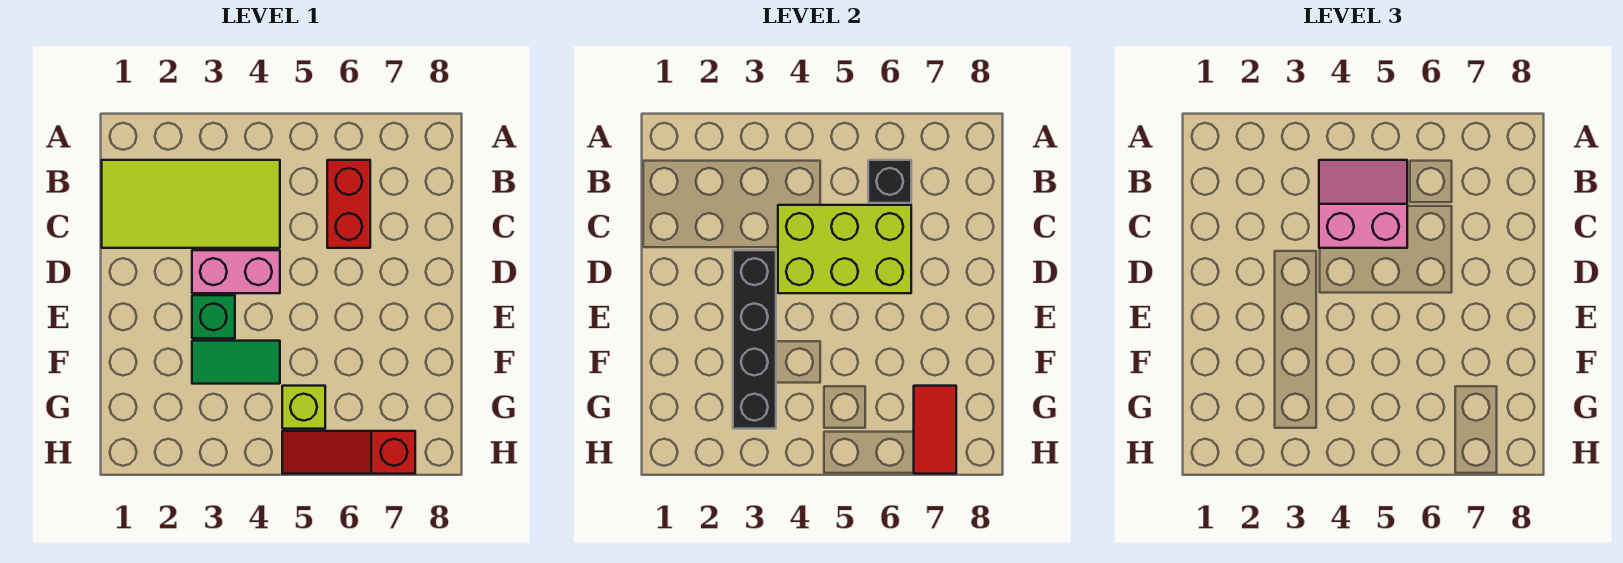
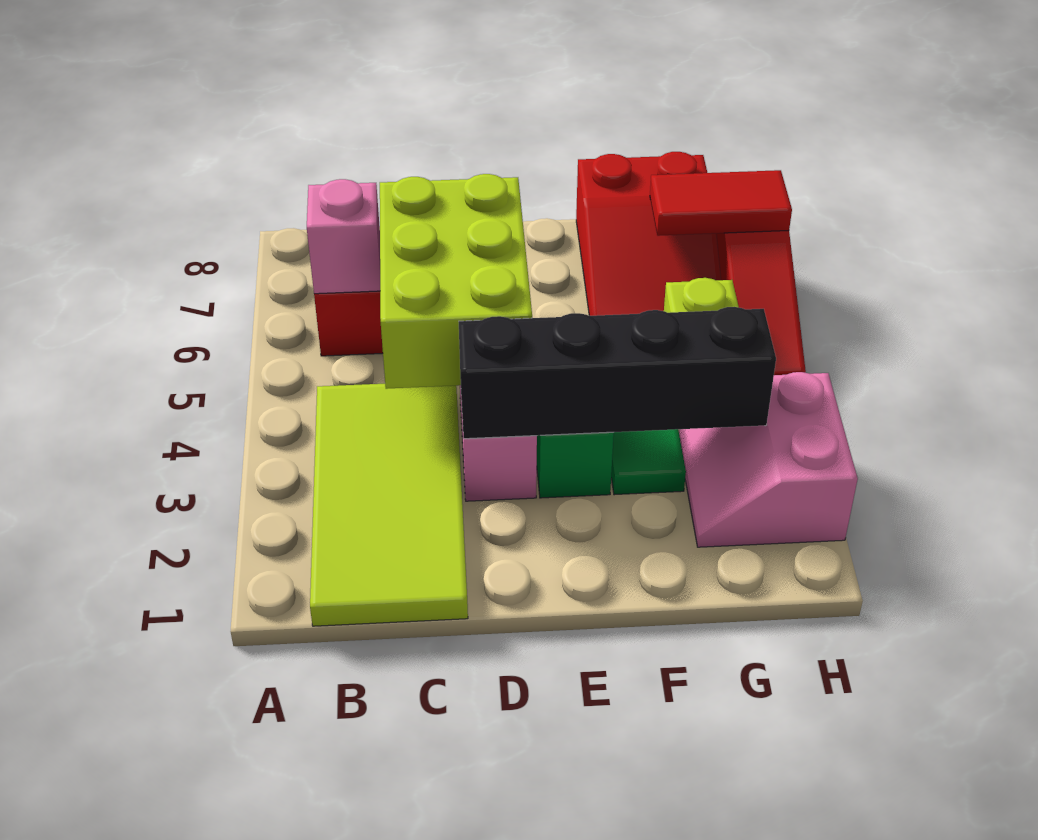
pink slope B4:C5 level 3 top C -> pink slope G2:H3 level 1 top H
black brick B6 level 2 -> pink brick B6 level 2
none -> red slope F6:G8 level 1 top 8

